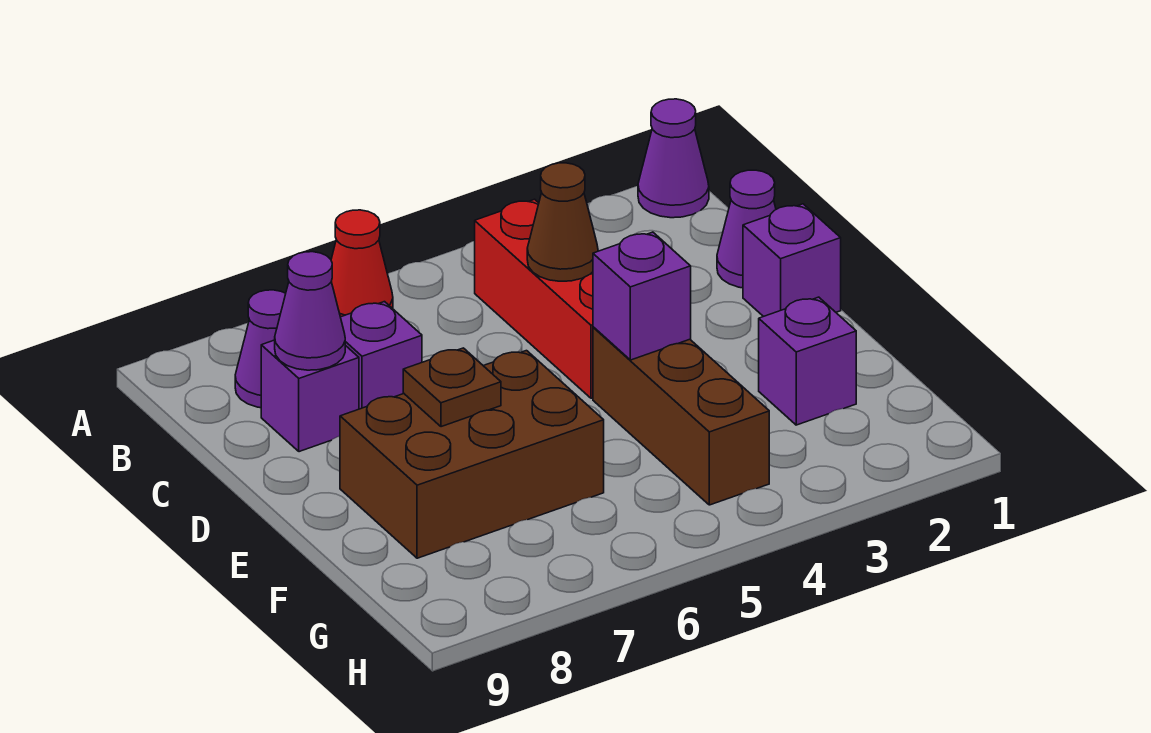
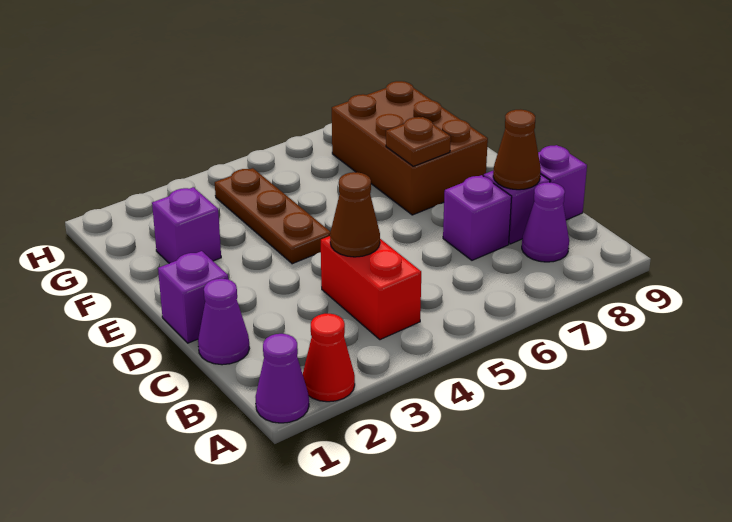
red cone A6 level 1 -> red cone A2 level 1
red brick B4:D4 level 1 -> red brick B4:C4 level 1
purple cone C8 level 2 -> brown cone C8 level 2
brown brick E4:G4 level 1 -> brown plate E4:G4 level 1
purple brick E4 level 2 -> purple brick C9 level 1
brown brick E6:F8 level 1 -> brown brick E7:G8 level 1

